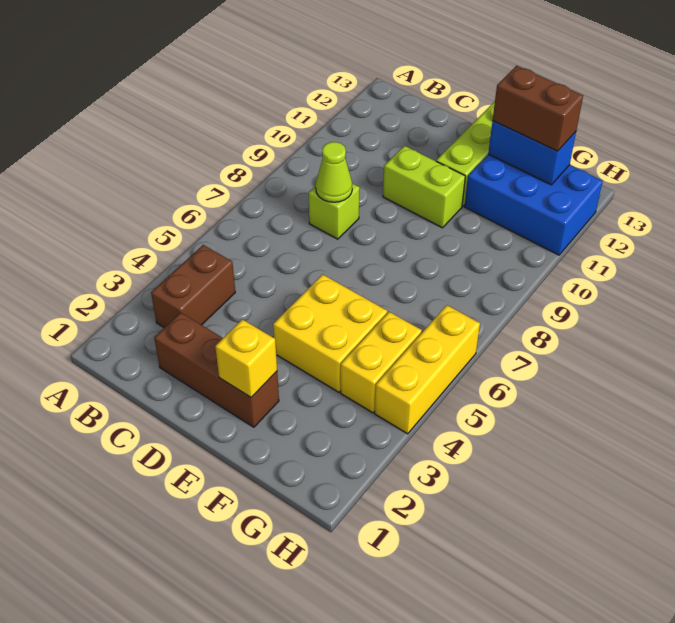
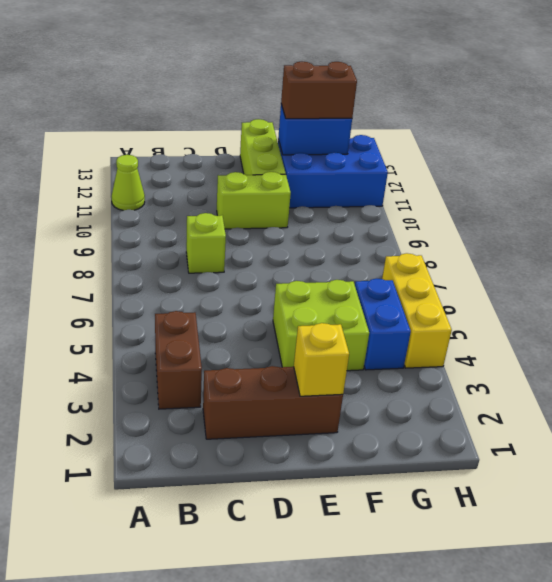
lime cone C8 level 2 -> lime cone A11 level 1
yellow brick E4:F5 level 1 -> lime brick E4:F5 level 1
yellow brick G4:G5 level 1 -> blue brick G4:G5 level 1

